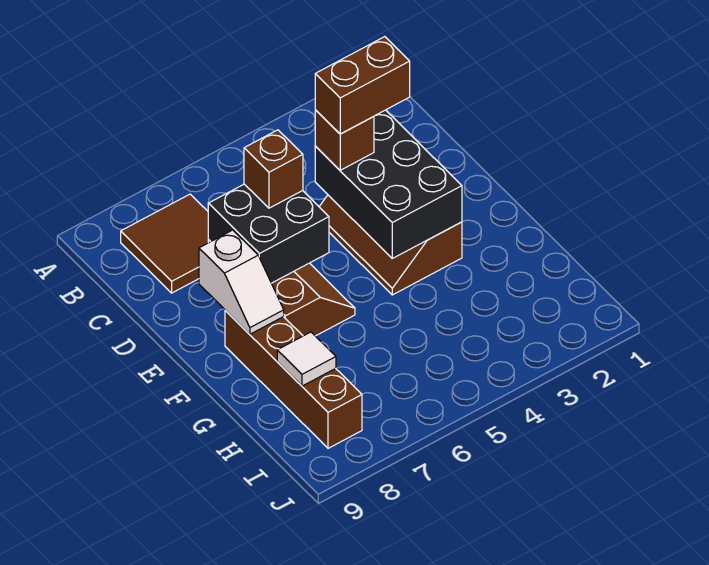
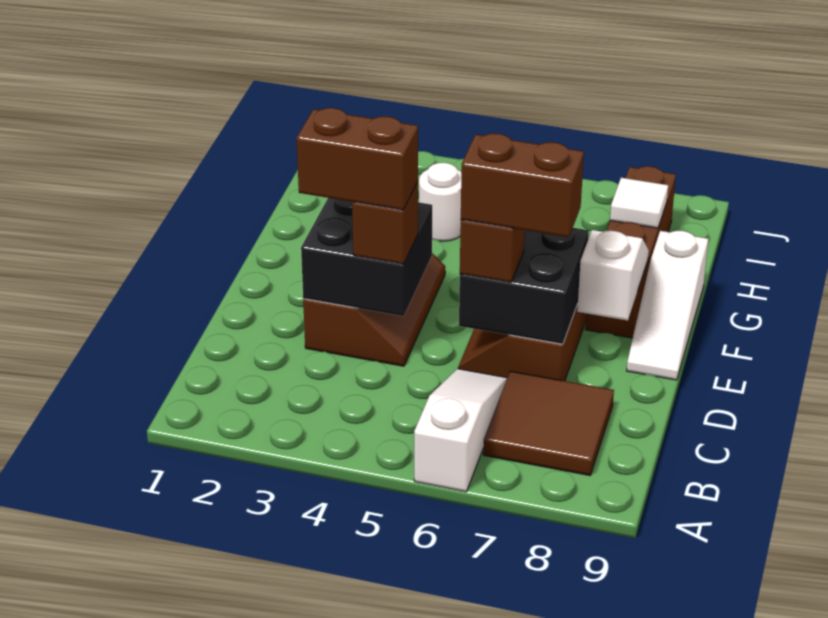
none -> white slope A6:C6 level 1 top A
black brick D3:F4 level 2 -> black brick D3:E4 level 2
none -> brown brick D6:D7 level 4
none -> white slope E9:G9 level 1 top G
none -> white round brick H4 level 1

